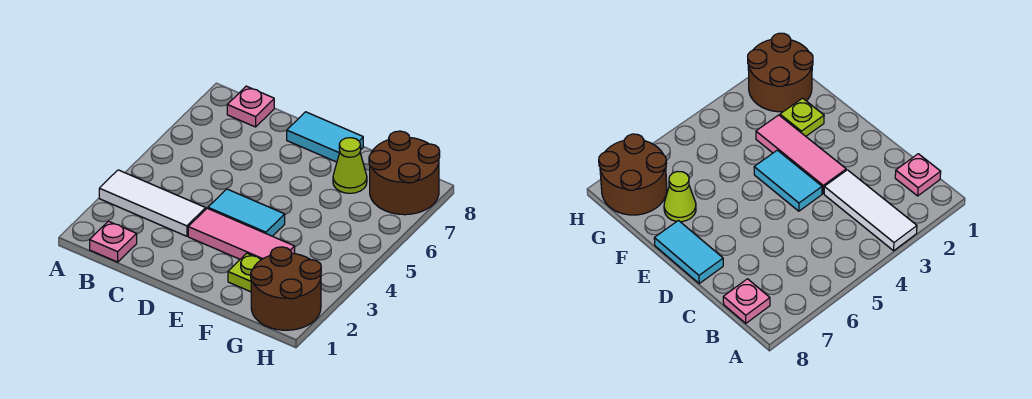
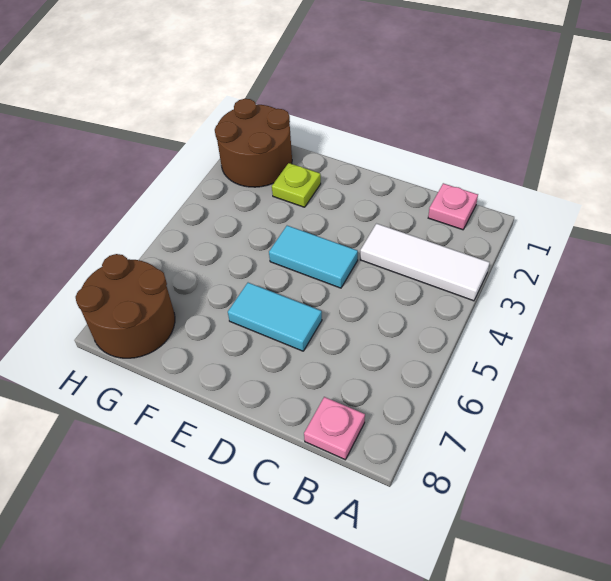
pink tile D3:F3 level 1 -> none
cyan tile D8:E8 level 1 -> cyan tile D6:E6 level 1
lime cone F7 level 1 -> none

